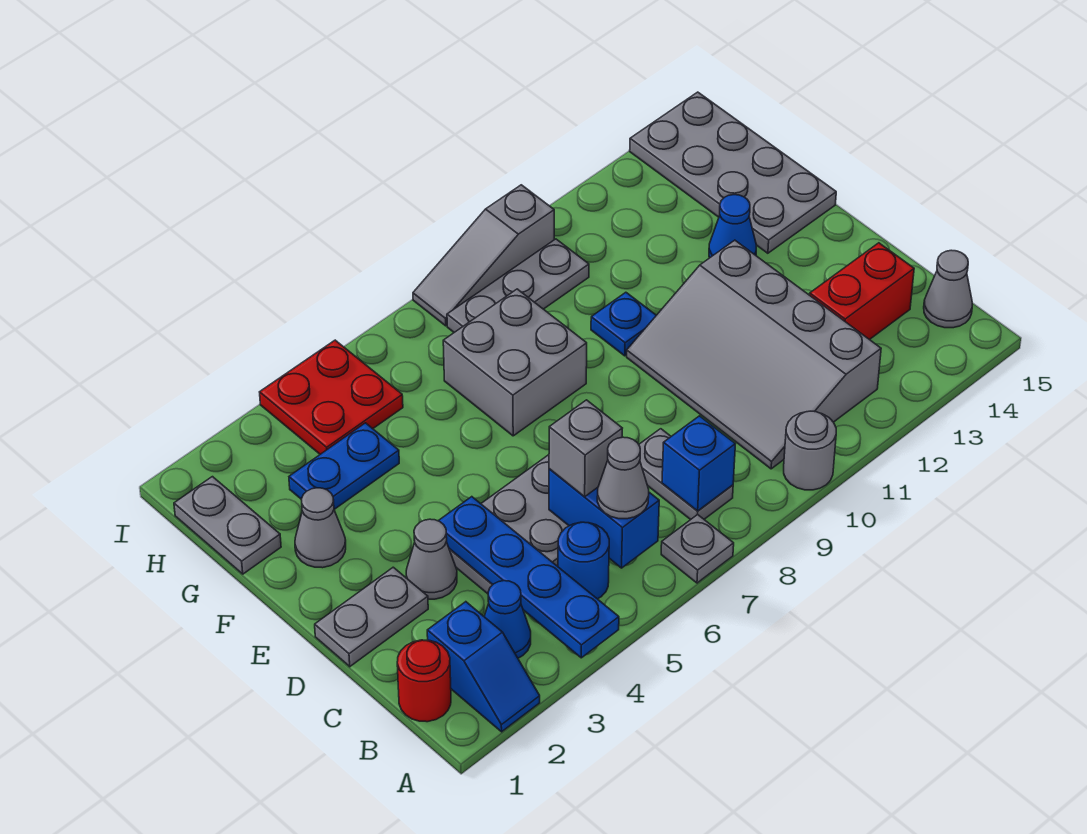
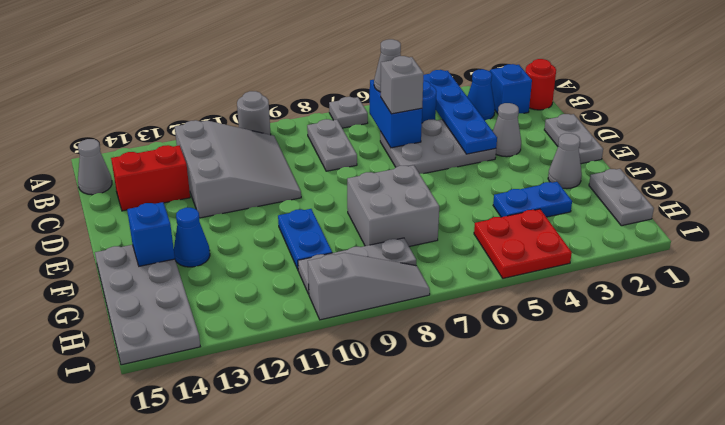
blue brick B8 level 2 -> blue brick F14 level 2
grey slope B10:E12 level 1 top 12 -> grey slope B10:D12 level 1 top 12
grey plate D1:D2 level 1 -> grey plate D1:E1 level 1
blue plate F10 level 1 -> blue plate F10:G10 level 1

